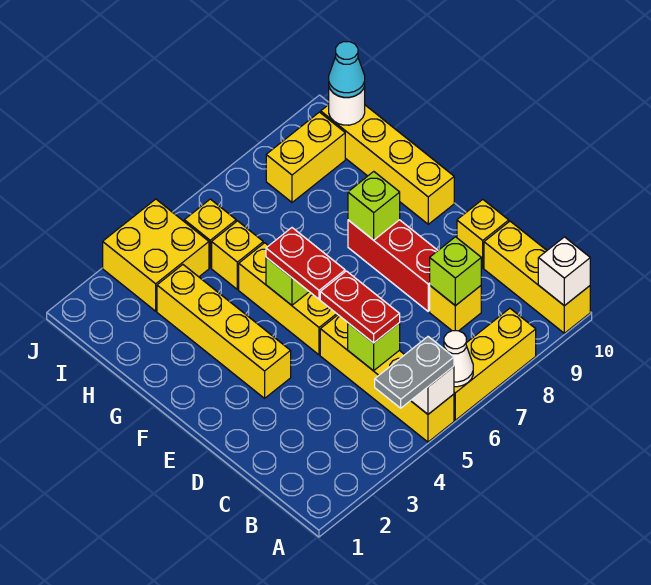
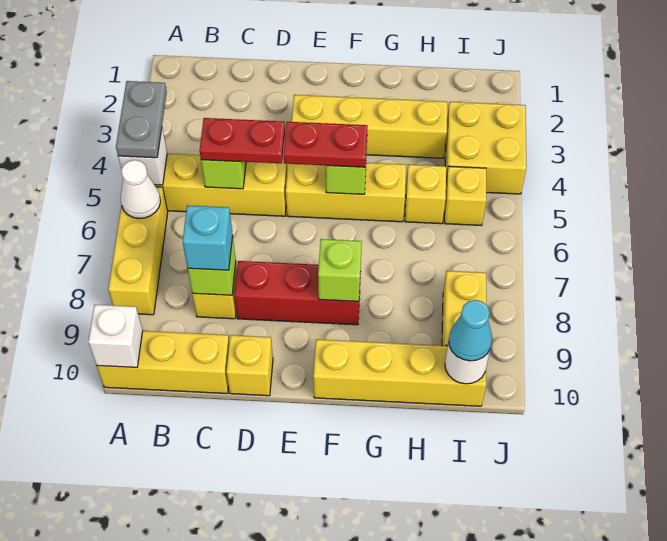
none -> cyan brick C8 level 3

